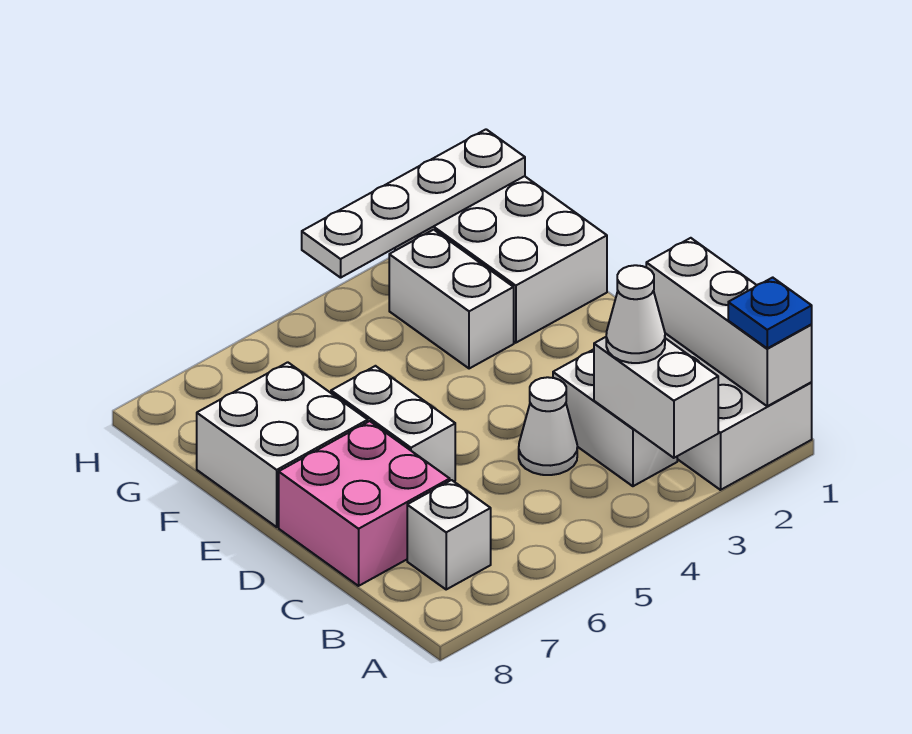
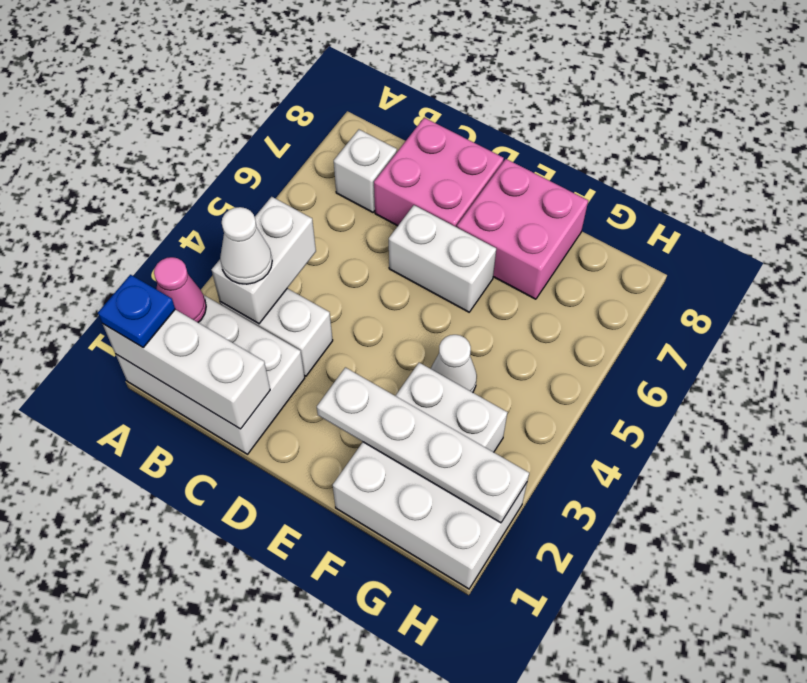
none -> pink cone A2 level 2
white brick A3:B3 level 2 -> white brick B3:B4 level 2
white cone C4 level 1 -> white cone F4 level 1
white brick E7:F8 level 1 -> pink brick E7:F8 level 1
white plate H1:H4 level 2 -> white plate E2:H2 level 2

